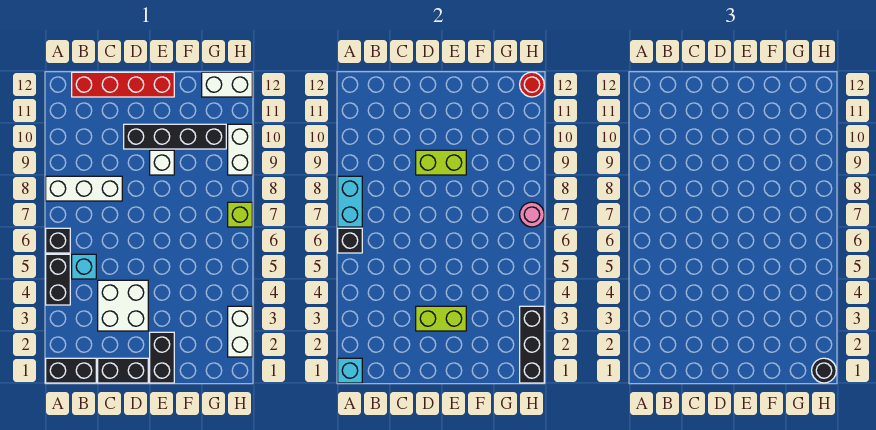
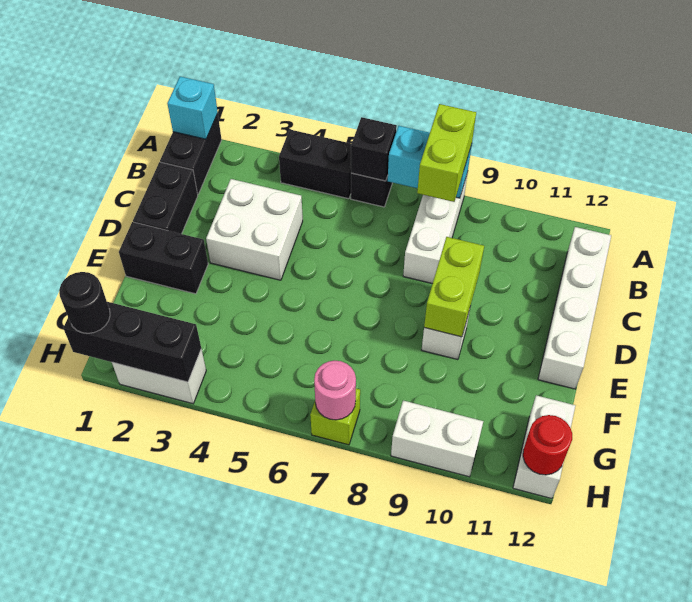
cyan brick B5 level 1 -> none
red brick B12:E12 level 1 -> white brick B12:E12 level 1
lime brick D3:E3 level 2 -> lime brick A8:B8 level 3
black brick D10:G10 level 1 -> none

